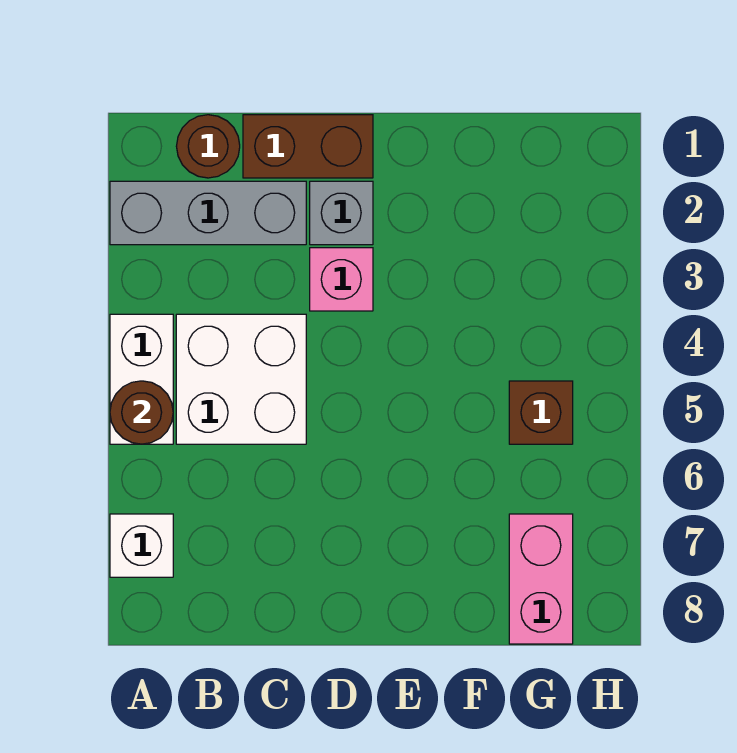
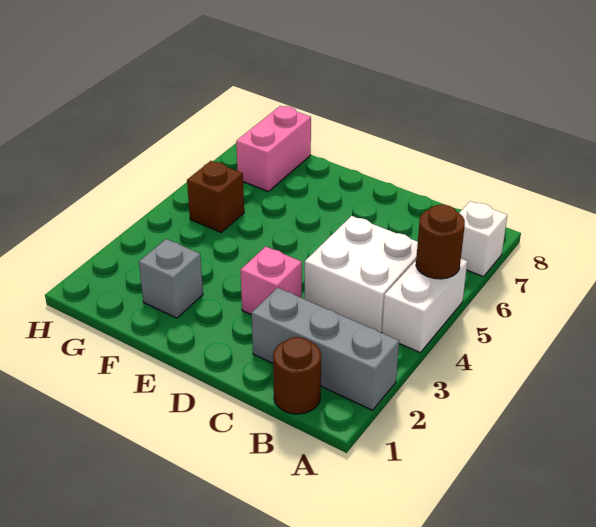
brown brick C1:D1 level 1 -> none
grey brick D2 level 1 -> grey brick F2 level 1

